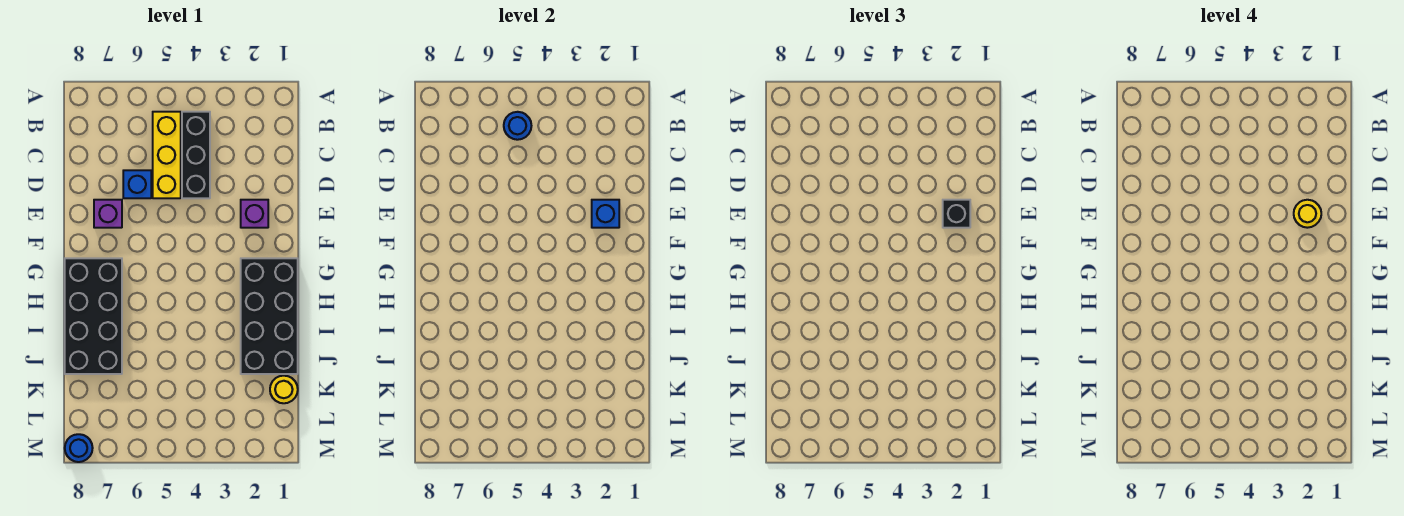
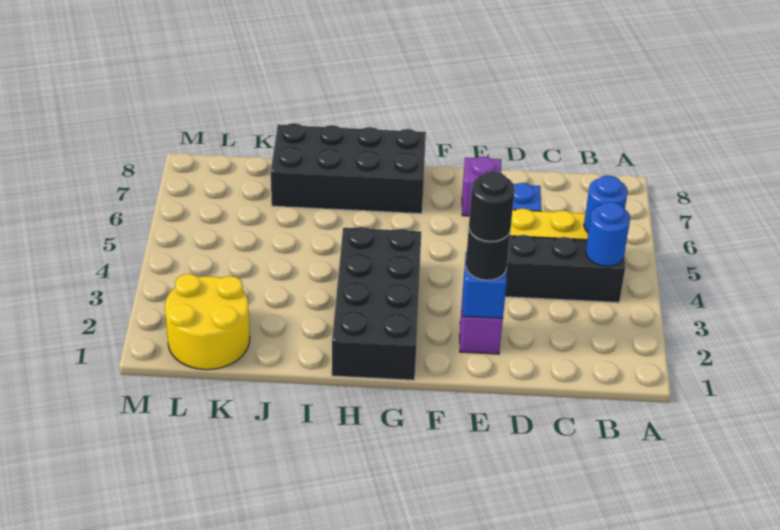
black brick E2 level 3 -> black round brick E2 level 3
yellow round brick E2 level 4 -> black round brick E2 level 4
black brick G1:J2 level 1 -> black brick G1:H4 level 1
yellow round brick K1 level 1 -> yellow round brick K1:L2 level 1
blue round brick M8 level 1 -> blue round brick B4 level 2

